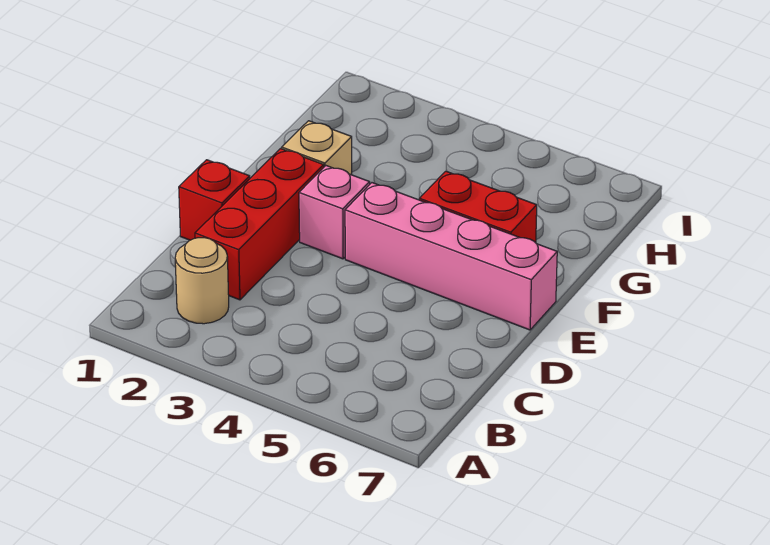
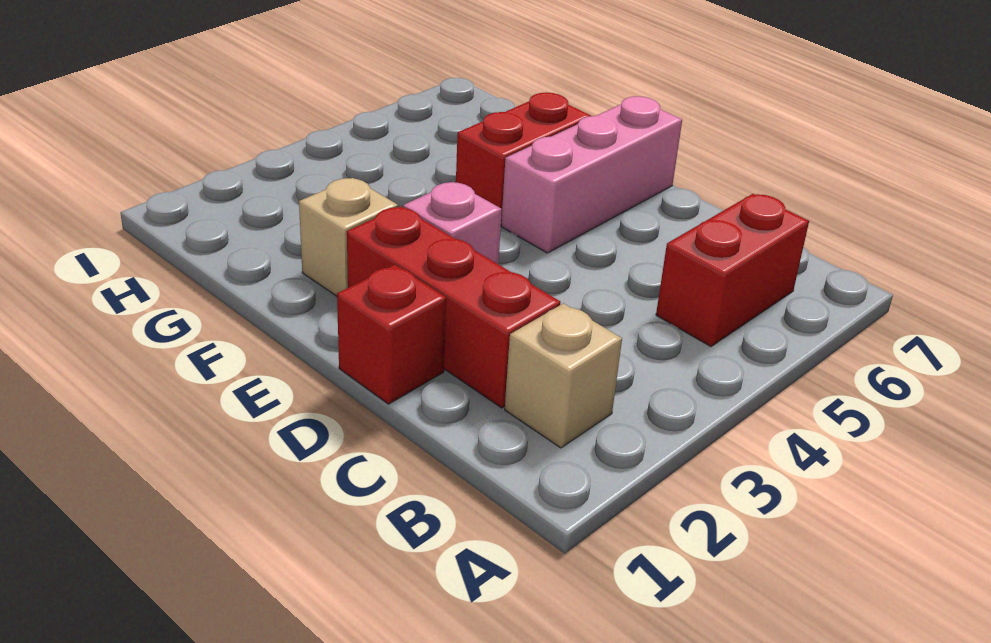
tan round brick B2 level 1 -> tan brick B2 level 1
none -> red brick B5:B6 level 1
pink brick E4:E7 level 1 -> pink brick E5:E7 level 1

